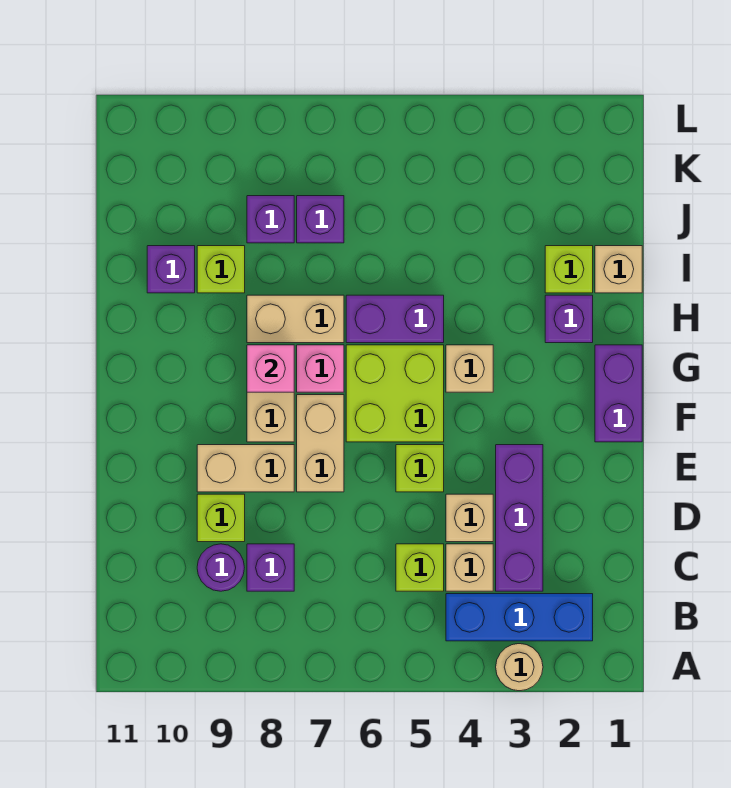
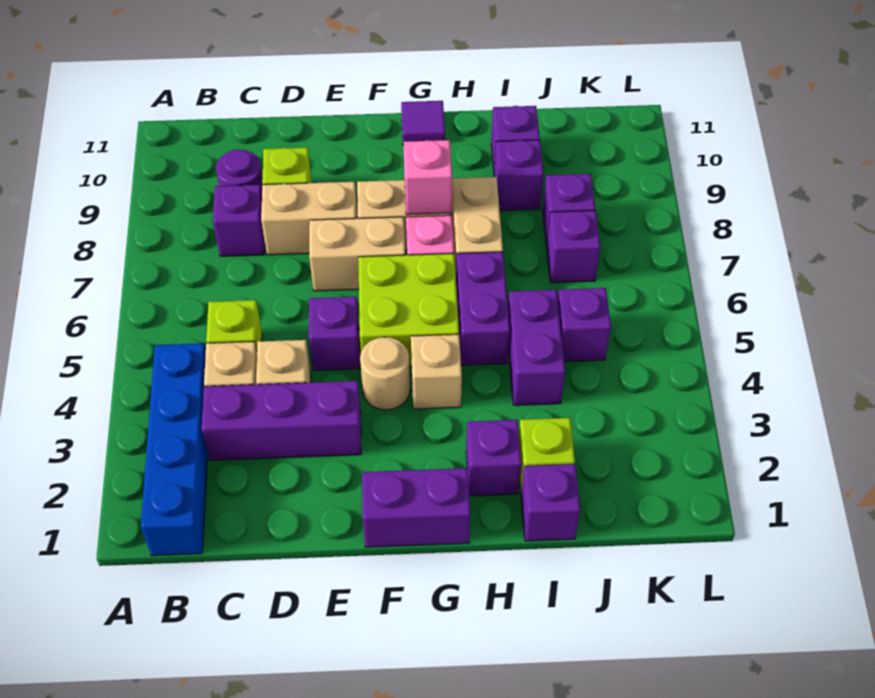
tan round brick A3 level 1 -> tan round brick F4 level 1
blue brick B2:B4 level 1 -> blue brick B1:B4 level 1
lime brick E5 level 1 -> purple brick E5 level 1
tan brick E8:E9 level 1 -> tan brick D8:E8 level 1
none -> purple tile G11 level 1
tan brick I1 level 1 -> purple brick I1 level 1
none -> purple brick I4:I5 level 1
lime brick I9 level 1 -> purple brick I9 level 1
none -> purple brick J5 level 1

